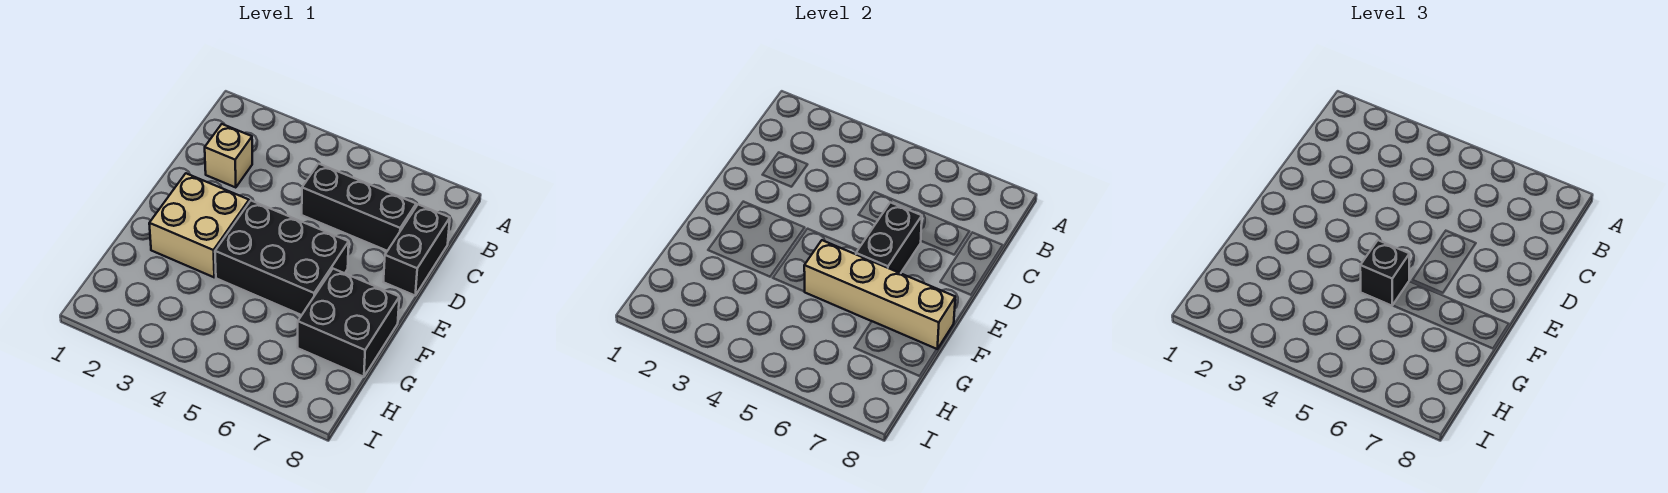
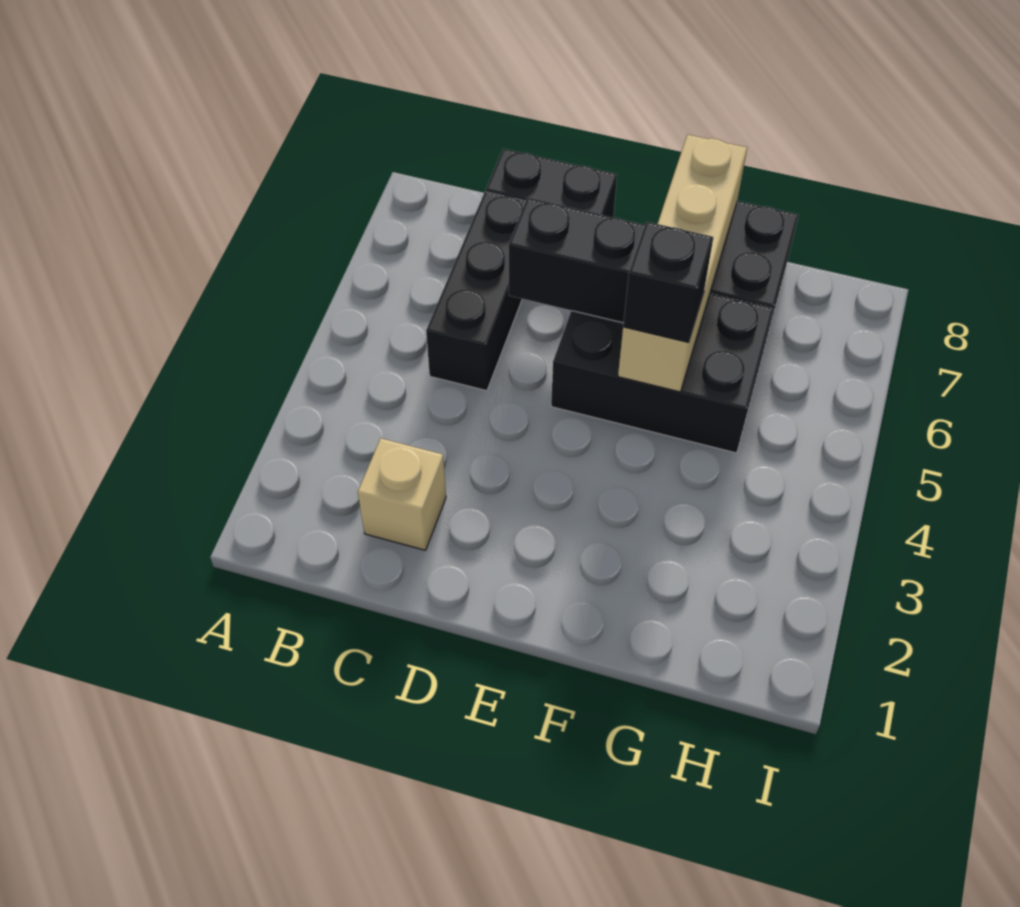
tan brick E2:F3 level 1 -> none
black brick E4:F6 level 1 -> black brick E5:G6 level 1

